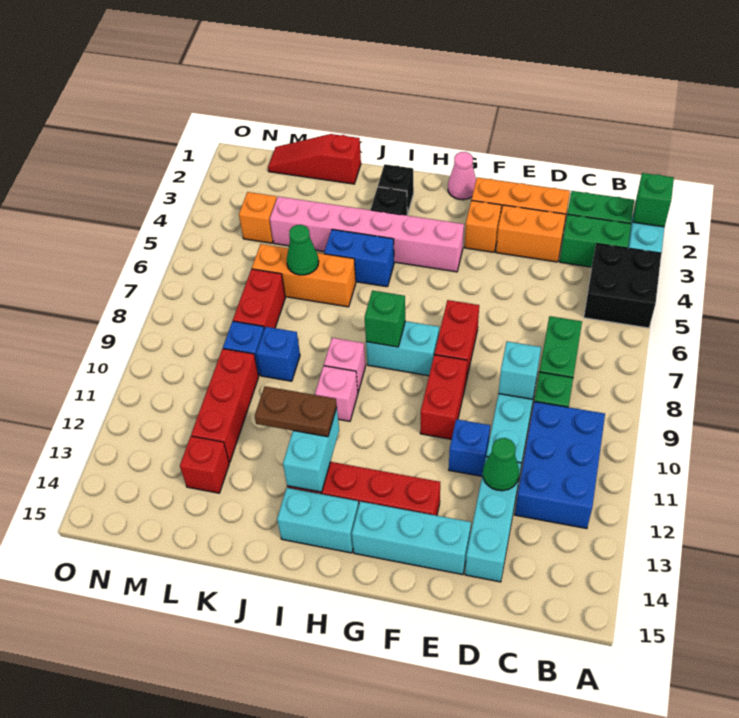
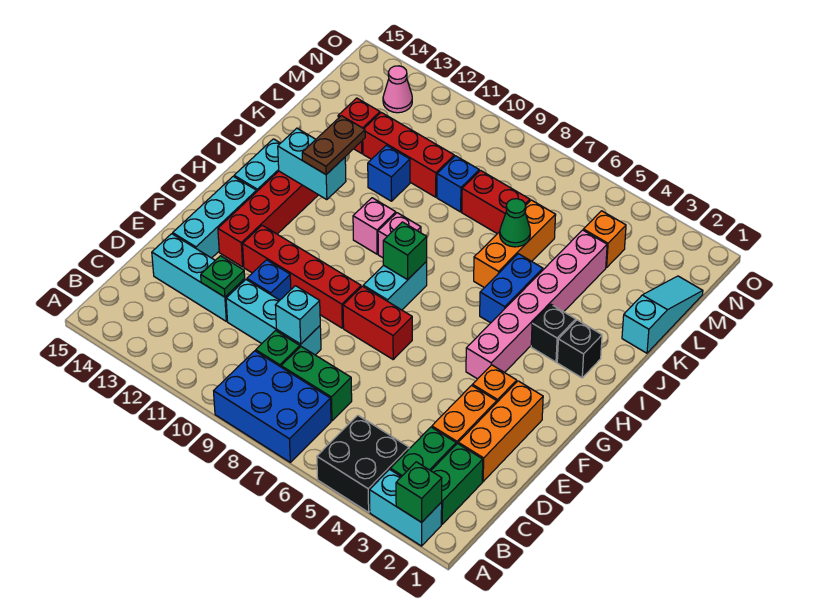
blue brick B10:C12 level 1 -> blue brick A7:B9 level 1
green cone D12 level 2 -> green plate D12 level 2
red brick F9:F10 level 1 -> red brick F9:F12 level 1
pink cone G1 level 1 -> pink cone N13 level 1
red slope K1:M1 level 1 top K -> cyan slope K1:M1 level 1 top K
blue brick K9 level 1 -> blue brick K11 level 1

